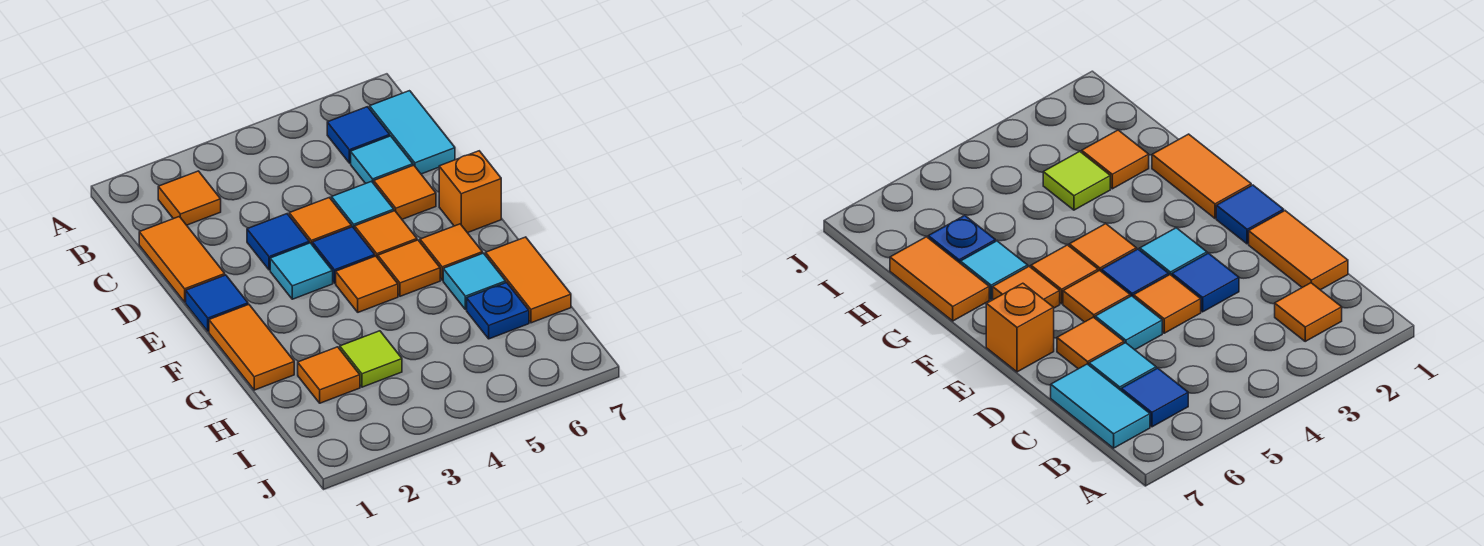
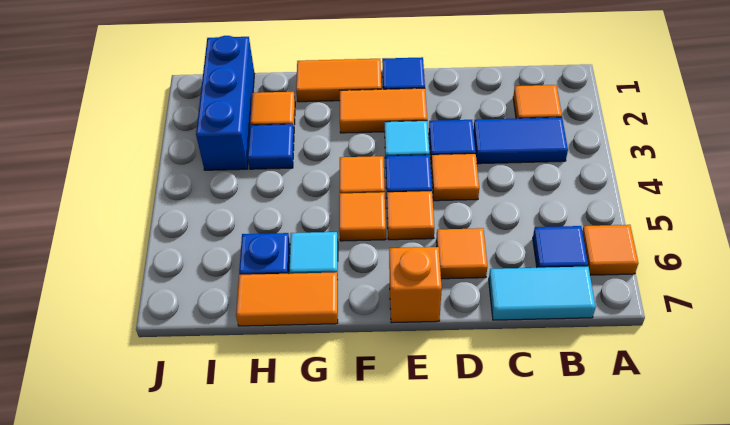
none -> blue tile B3:C3 level 1
orange tile C1:D1 level 1 -> orange tile E2:F2 level 1
cyan tile C6 level 1 -> none
cyan tile D5 level 1 -> none
orange tile F6 level 1 -> orange tile A6 level 1
lime tile H3 level 1 -> blue tile H3 level 1
none -> blue brick I1:I3 level 1

